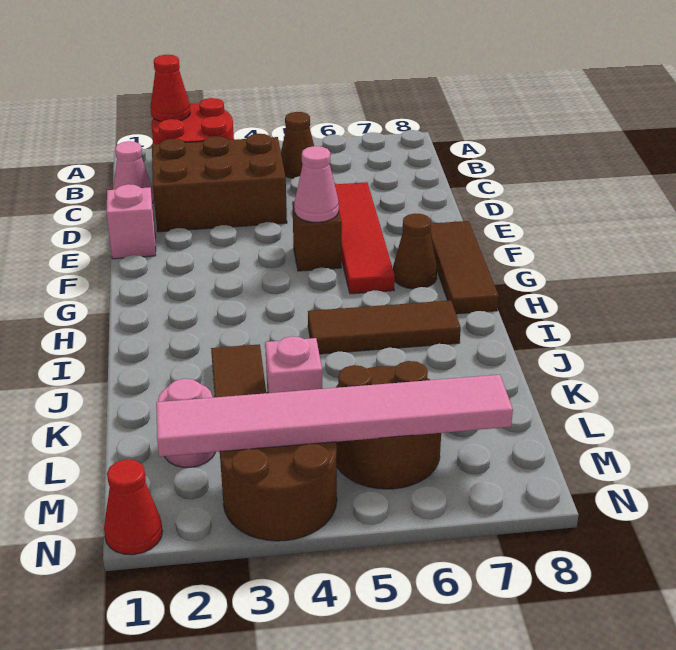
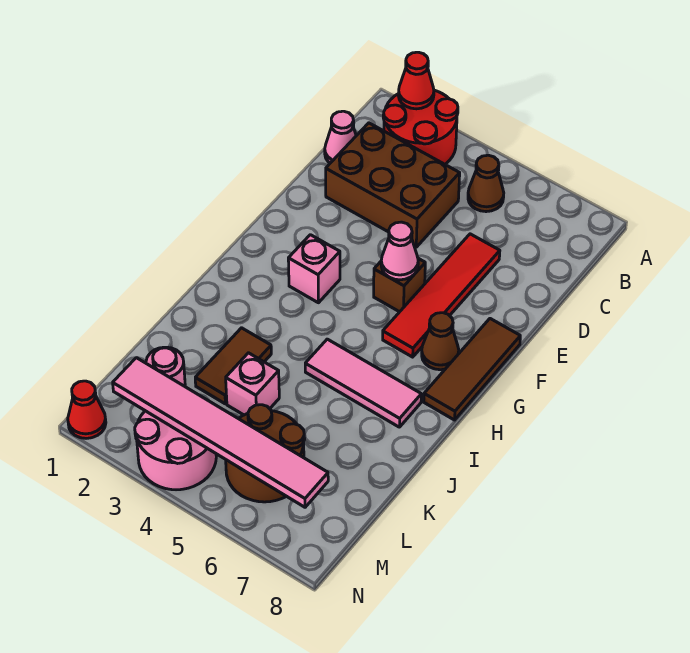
pink brick E1 level 1 -> pink brick G3 level 1
brown tile I5:I7 level 1 -> pink tile I5:I7 level 1
brown round brick M3:N4 level 1 -> pink round brick M3:N4 level 1

